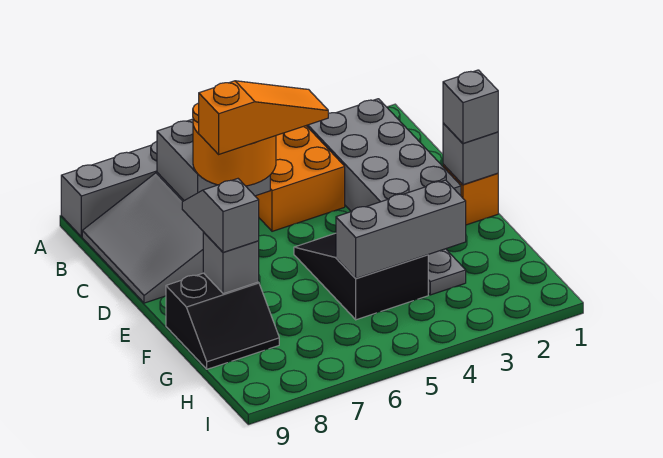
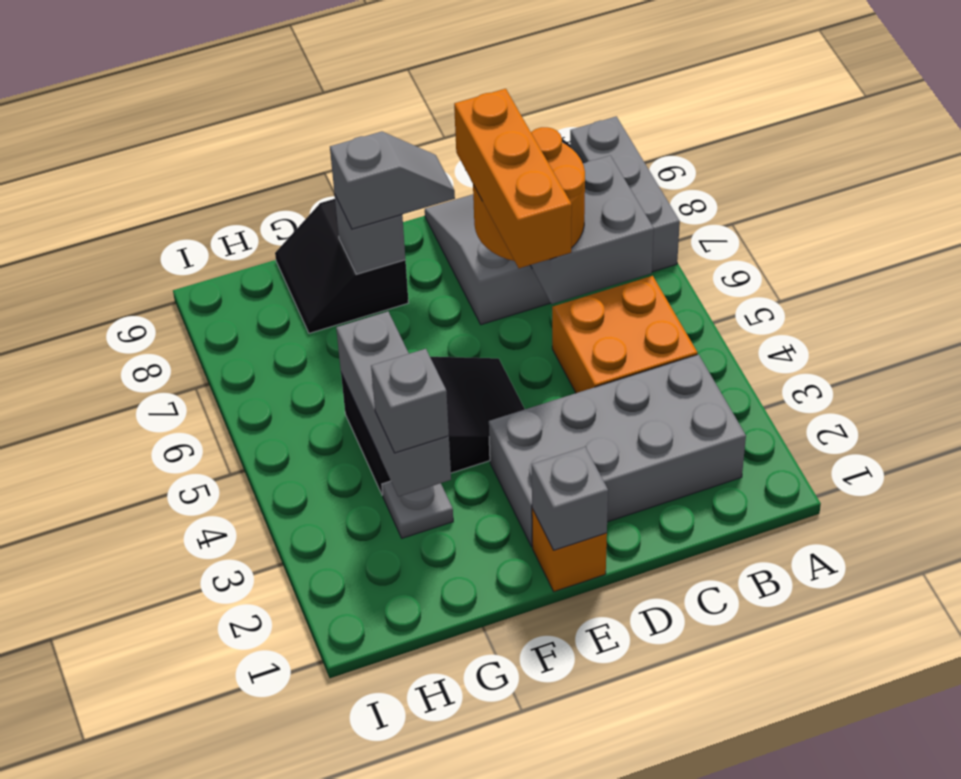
orange slope D5:D7 level 4 top 7 -> orange brick D5:D7 level 4
grey brick E1 level 3 -> grey brick G3 level 3

